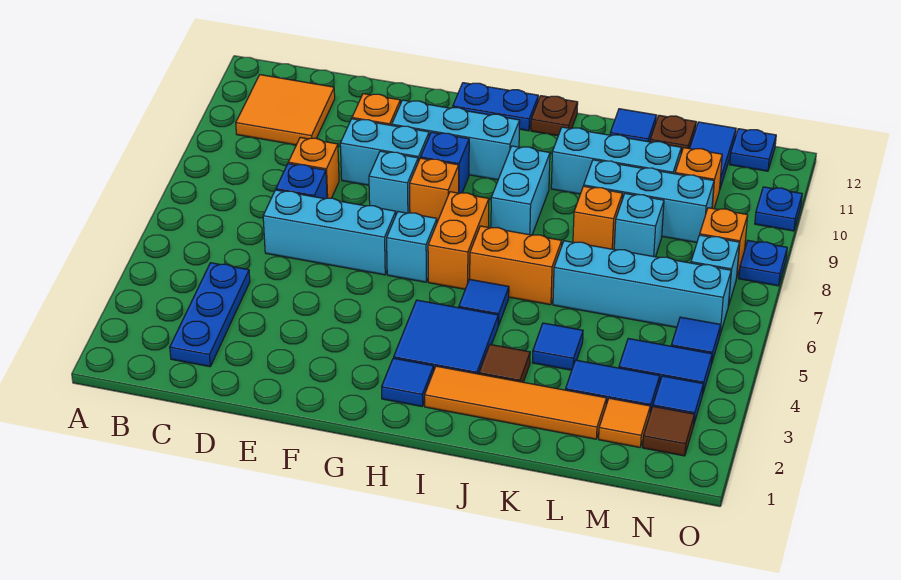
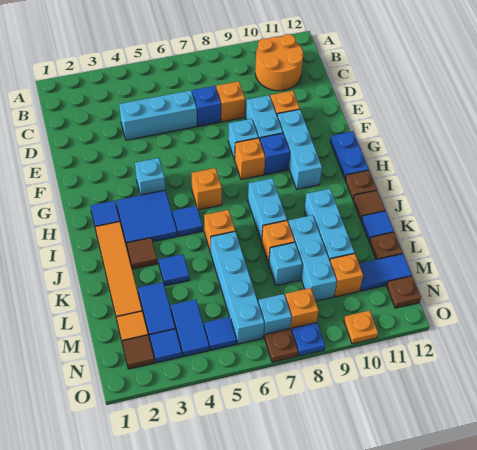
orange tile B10:C11 level 1 -> orange round brick B10:C11 level 1
blue plate C2:C4 level 1 -> none
cyan brick D6:F6 level 1 -> cyan brick D4:D6 level 1
cyan brick G6 level 1 -> cyan brick G4 level 1
orange brick H6:H7 level 1 -> orange brick H6 level 1
orange brick I6:J6 level 1 -> orange brick J6 level 1
cyan brick I8:I9 level 1 -> cyan brick I8:J8 level 1
none -> brown tile J12 level 1
blue plate N12 level 1 -> brown plate N12 level 1
none -> brown plate O7 level 1
blue plate O10 level 1 -> orange plate O10 level 1

